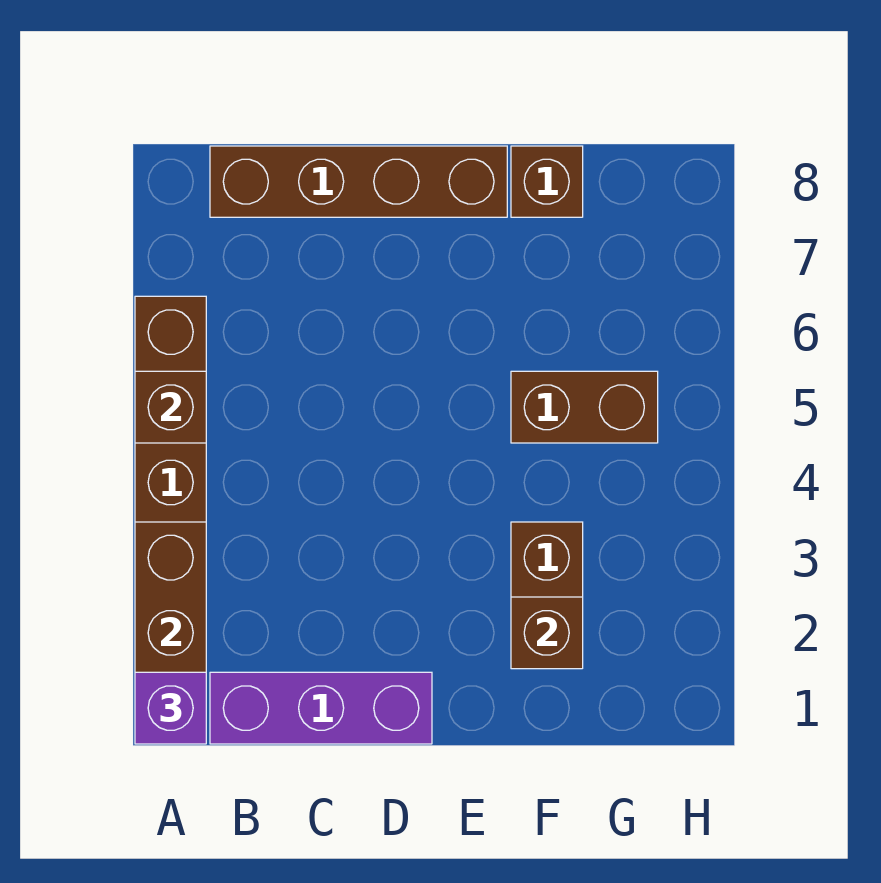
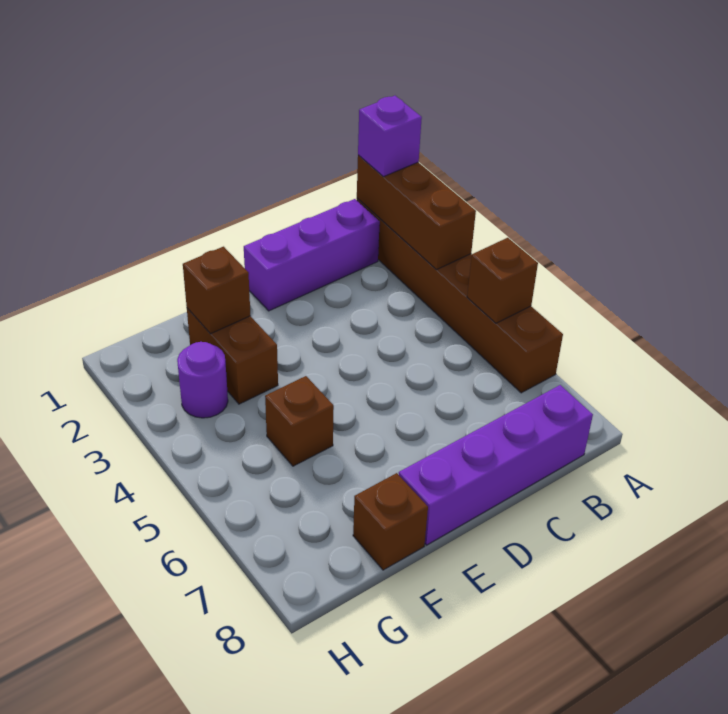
brown brick B8:E8 level 1 -> purple brick B8:E8 level 1
brown brick F5:G5 level 1 -> brown brick F5 level 1
none -> purple round brick G3 level 1

